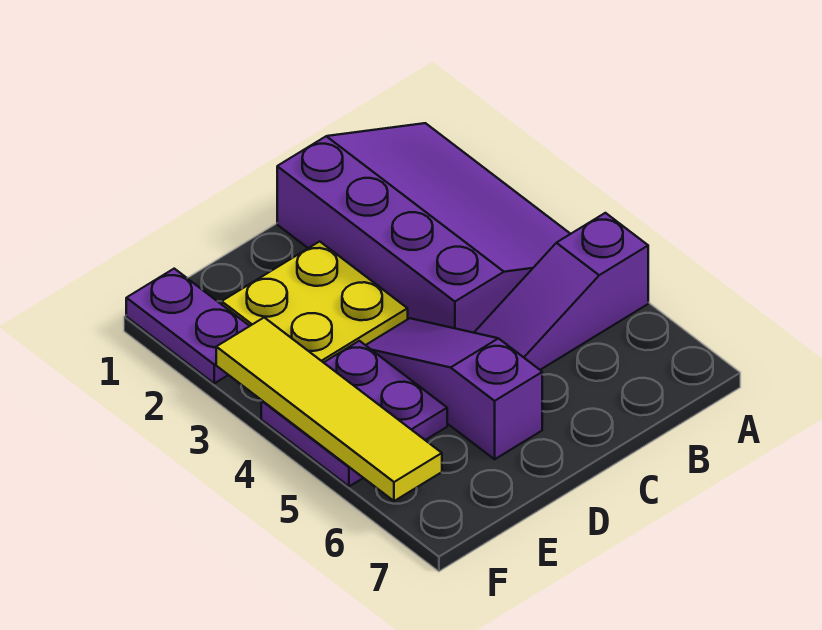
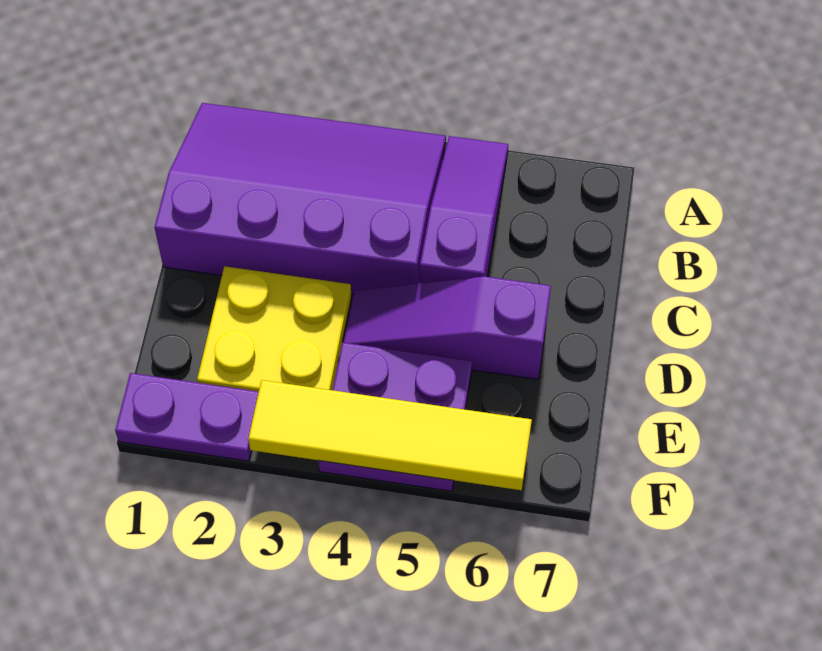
purple slope A5:C5 level 1 top A -> purple slope A5:C5 level 1 top C

